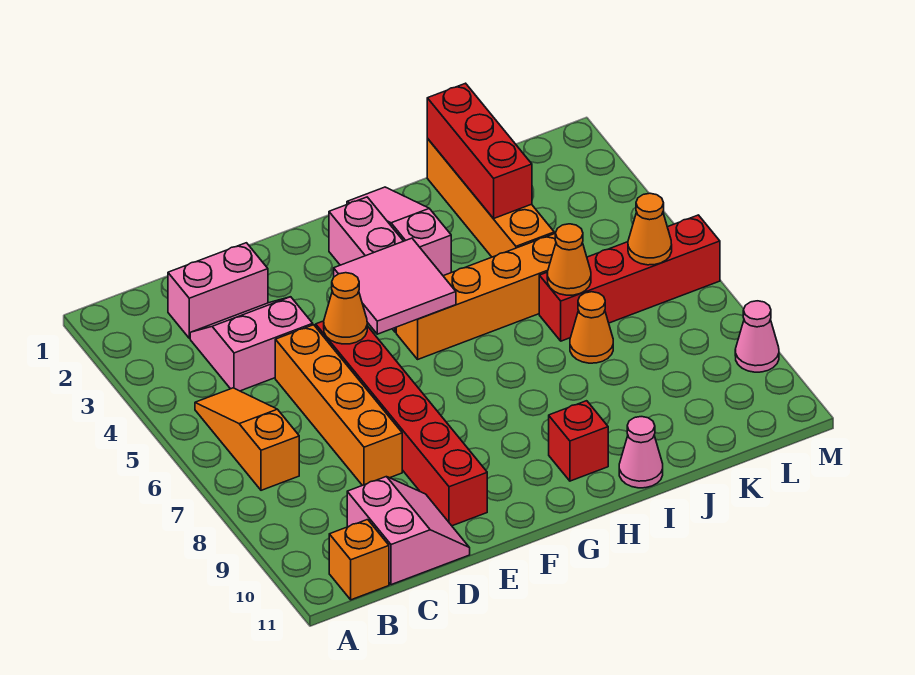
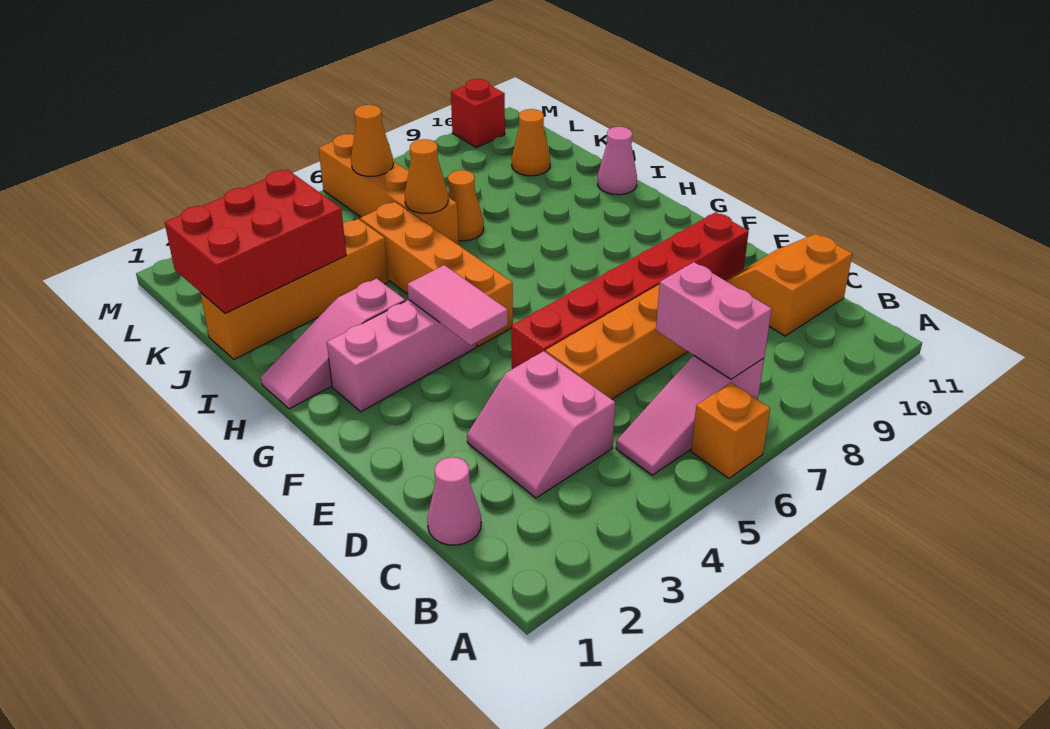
orange slope B5:B7 level 1 top 7 -> pink slope B5:B7 level 1 top 7
orange brick B11 level 1 -> orange brick A6 level 1
pink brick C2:D2 level 1 -> pink brick B7:C7 level 2
pink slope C10:D11 level 1 top C -> orange slope C10:D11 level 1 top C
orange cone E5 level 2 -> orange cone K10 level 1
pink tile F4:G5 level 2 -> pink tile F4:G4 level 2
red brick H10 level 1 -> red brick M10 level 1
red brick J1:J3 level 2 -> red brick J1:K3 level 2
red brick J6:M6 level 1 -> orange brick J6:M6 level 1
pink cone M9 level 1 -> pink cone C1 level 1

